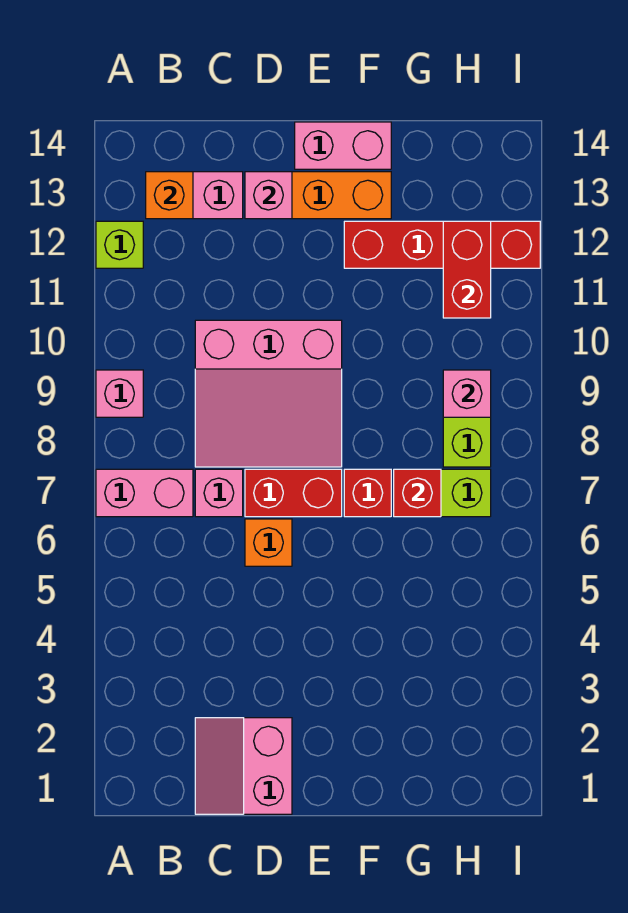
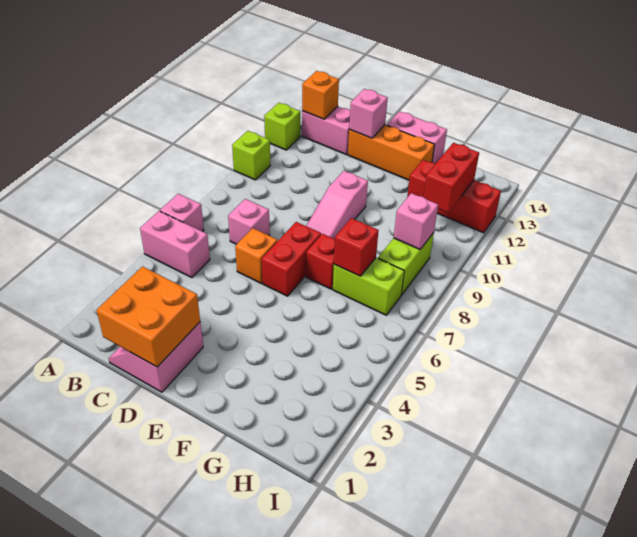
pink brick A7:B7 level 1 -> pink brick A5:B5 level 1
pink brick A9 level 1 -> pink brick A6 level 1
none -> lime brick A10 level 1
none -> orange brick C1:D2 level 2
pink slope C8:E10 level 1 top 10 -> pink slope E8:E10 level 1 top 10
red brick D7:E7 level 1 -> red brick E6:E7 level 1
red brick F12:I12 level 1 -> red brick G12:I12 level 1

